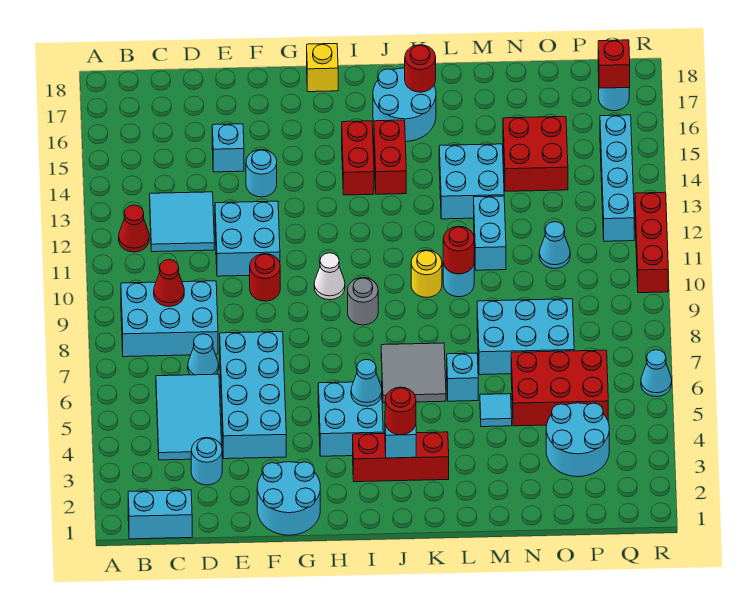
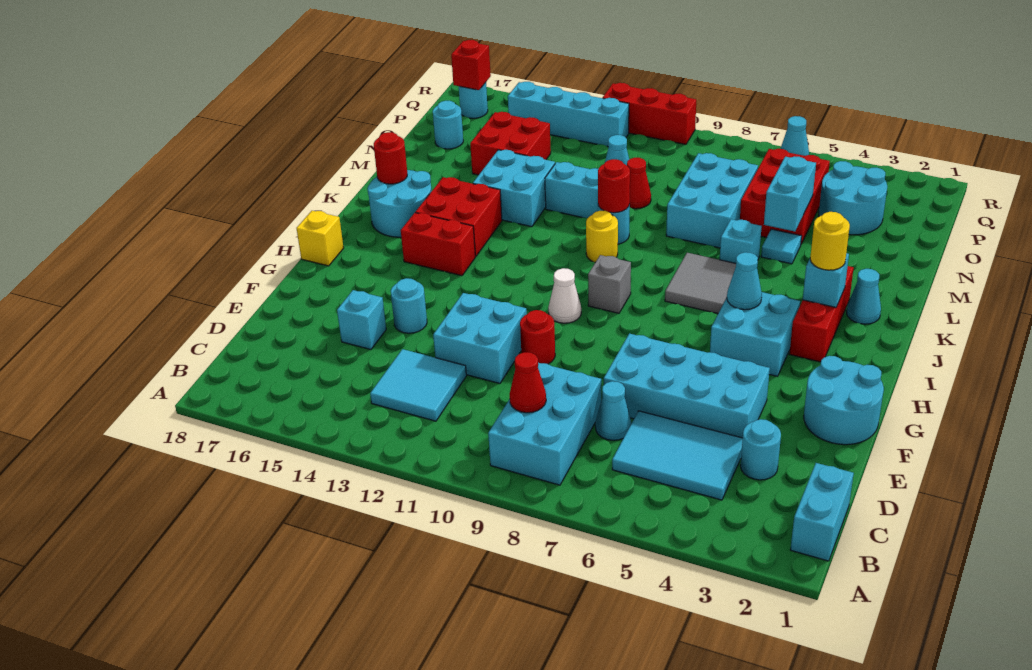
red cone B12 level 1 -> red cone N10 level 1
grey round brick I9 level 1 -> grey brick I9 level 1
red round brick J3 level 3 -> yellow round brick J3 level 3
red brick J14:J15 level 1 -> red brick J14:K15 level 1
none -> cyan cone K2 level 1
none -> cyan brick M5:N5 level 2
none -> cyan round brick O17 level 1

